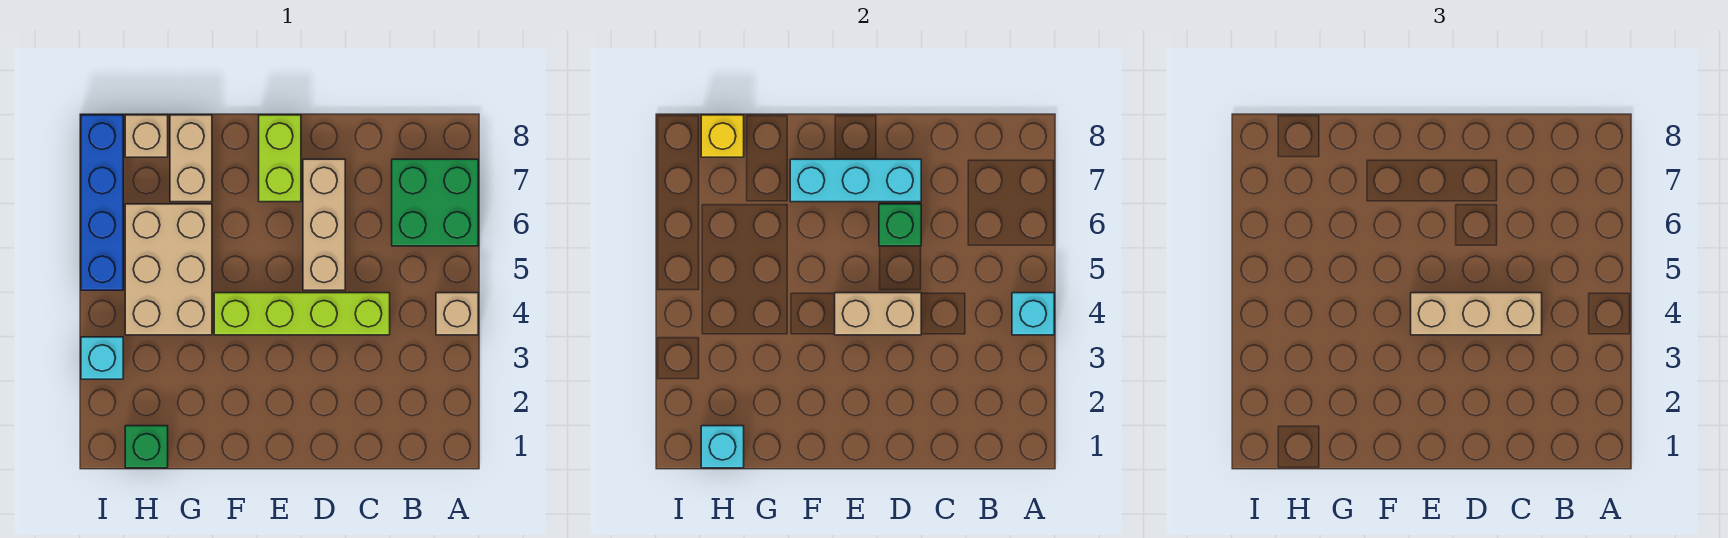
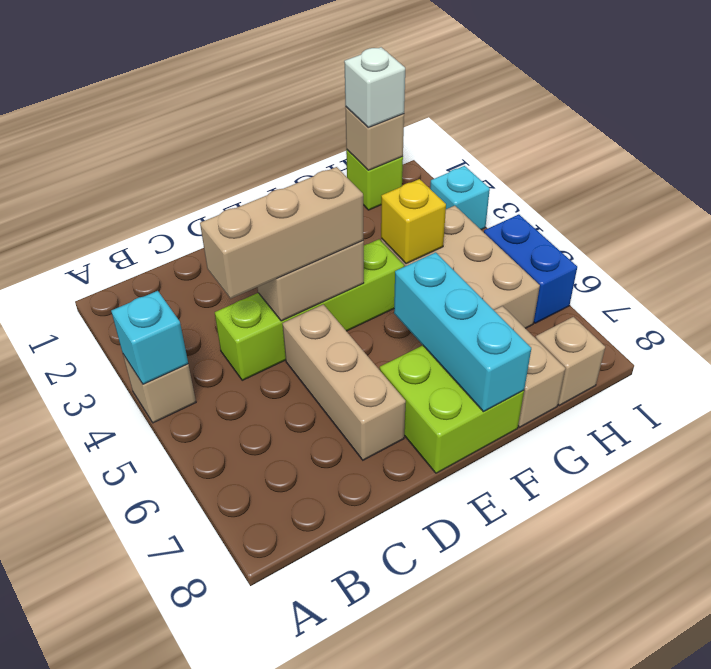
green brick A6:B7 level 1 -> none
green brick D6 level 2 -> none
cyan brick D7:F7 level 2 -> cyan brick F6:F8 level 2
lime brick E7:E8 level 1 -> lime brick E7:F8 level 1
green brick H1 level 1 -> lime brick H1 level 1
cyan brick H1 level 2 -> tan brick H1 level 2
none -> white brick H1 level 3
yellow brick H8 level 2 -> yellow brick G4 level 2
blue brick I5:I8 level 1 -> blue brick I5:I6 level 1

